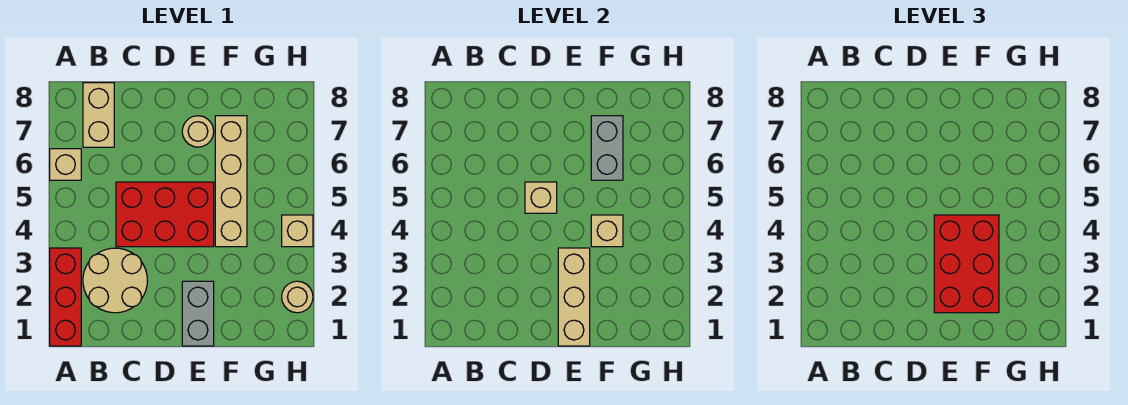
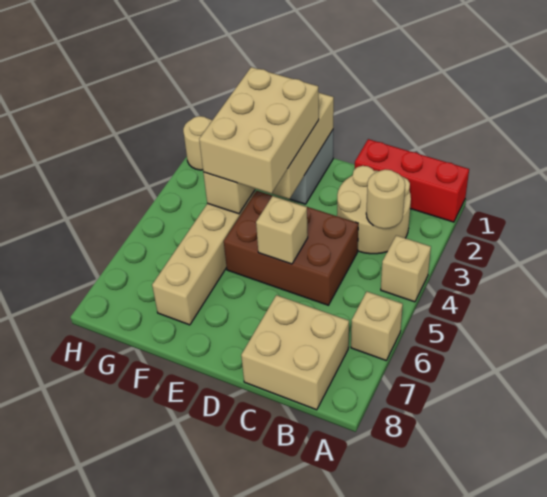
red brick A1:A3 level 1 -> red brick A1:C1 level 1
tan brick B7:B8 level 1 -> tan brick B7:C8 level 1
red brick C4:E5 level 1 -> brown brick C4:E5 level 1
red brick E2:F4 level 3 -> tan brick E2:F4 level 3
tan round brick E7 level 1 -> tan round brick B3 level 2
grey brick F6:F7 level 2 -> none
tan brick H4 level 1 -> tan brick A4 level 1

